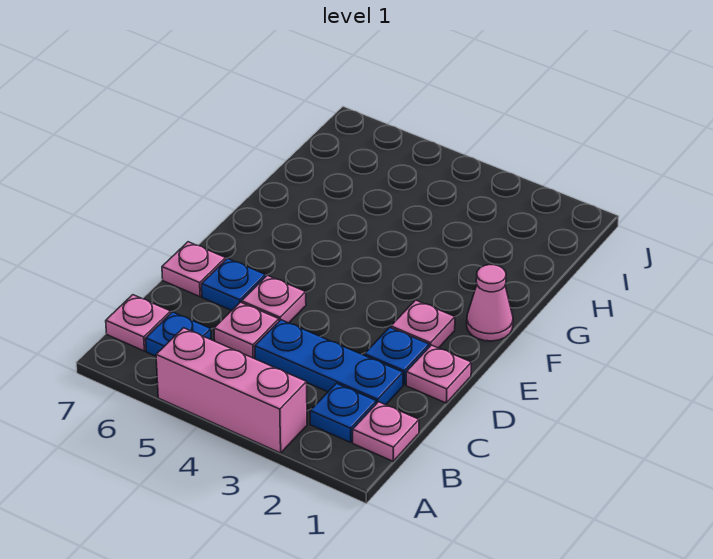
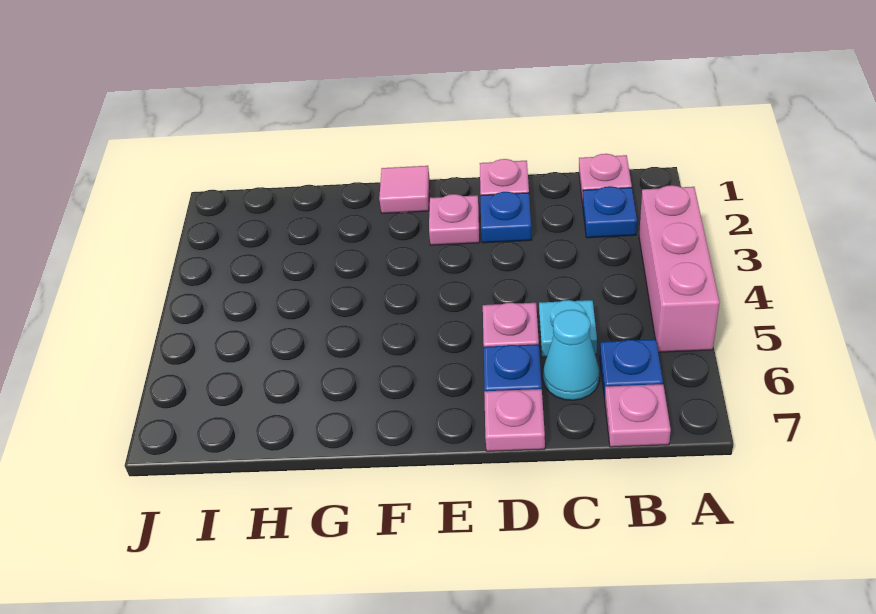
blue plate C2:C4 level 1 -> none
pink plate C5 level 1 -> cyan plate C5 level 1
none -> cyan cone C6 level 1
pink cone F1 level 1 -> pink tile F1 level 1

